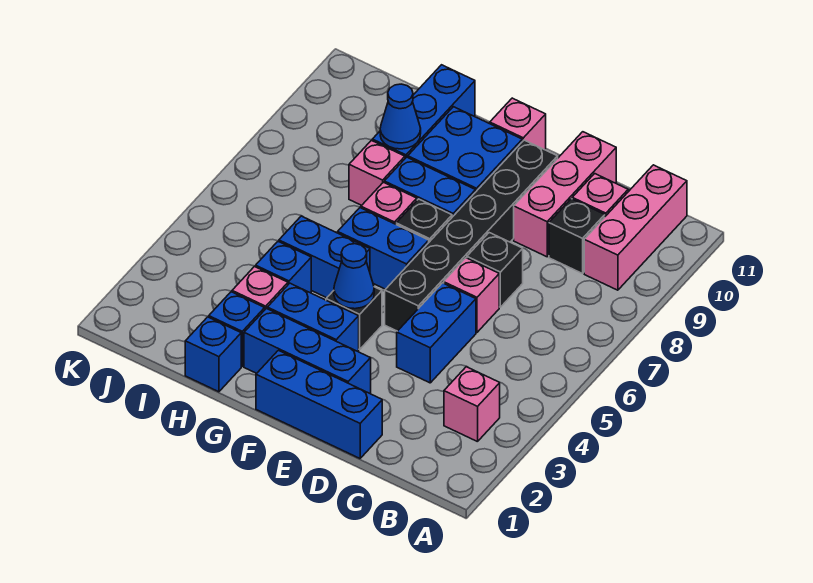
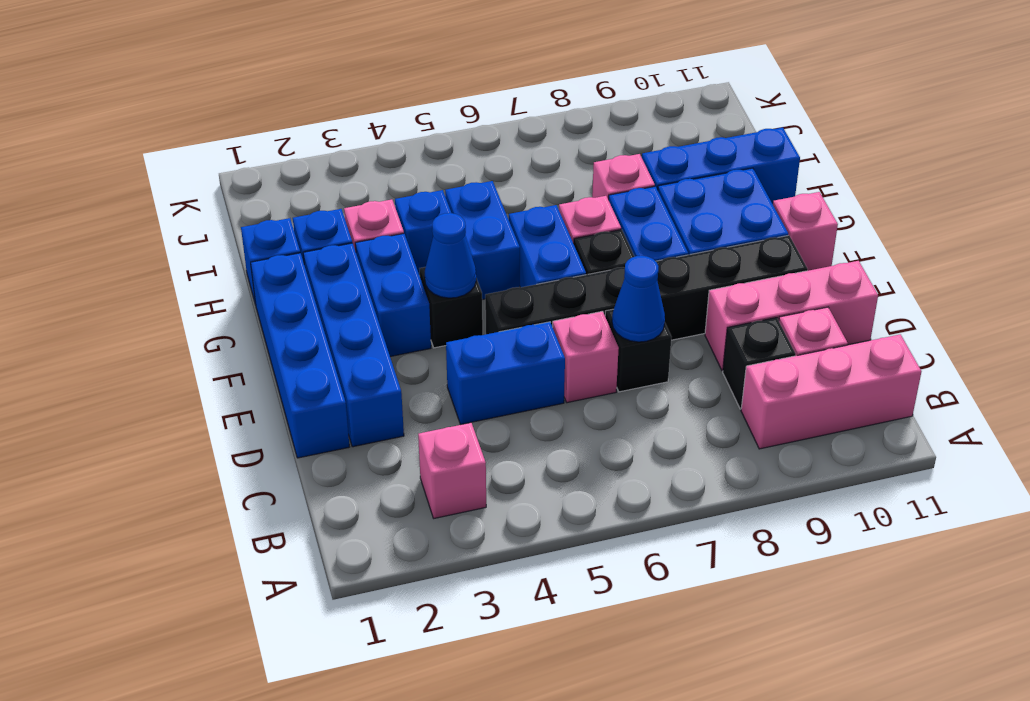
blue brick D1:F1 level 1 -> blue brick D1:G1 level 1
blue brick E2:G2 level 1 -> blue brick D2:G2 level 1
blue cone H9 level 2 -> blue cone D7 level 2

